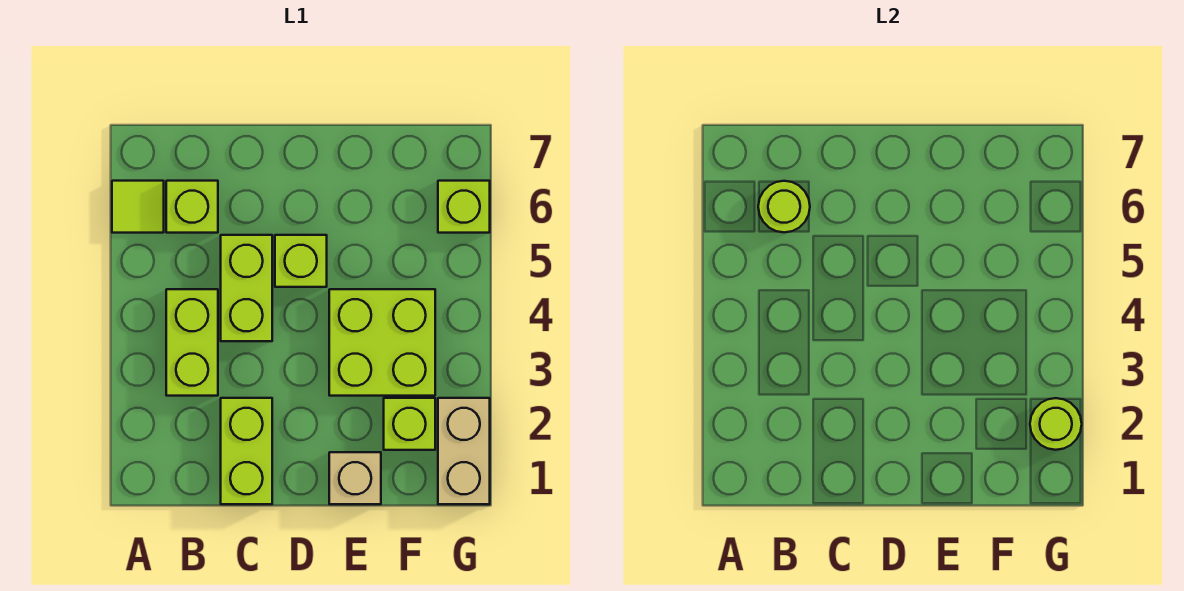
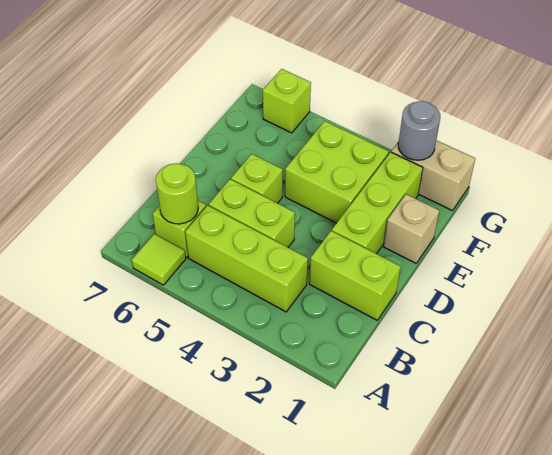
lime brick B3:B4 level 1 -> lime brick B3:B5 level 1
lime brick F2 level 1 -> lime brick D2:F2 level 1
lime round brick G2 level 2 -> grey round brick G2 level 2

